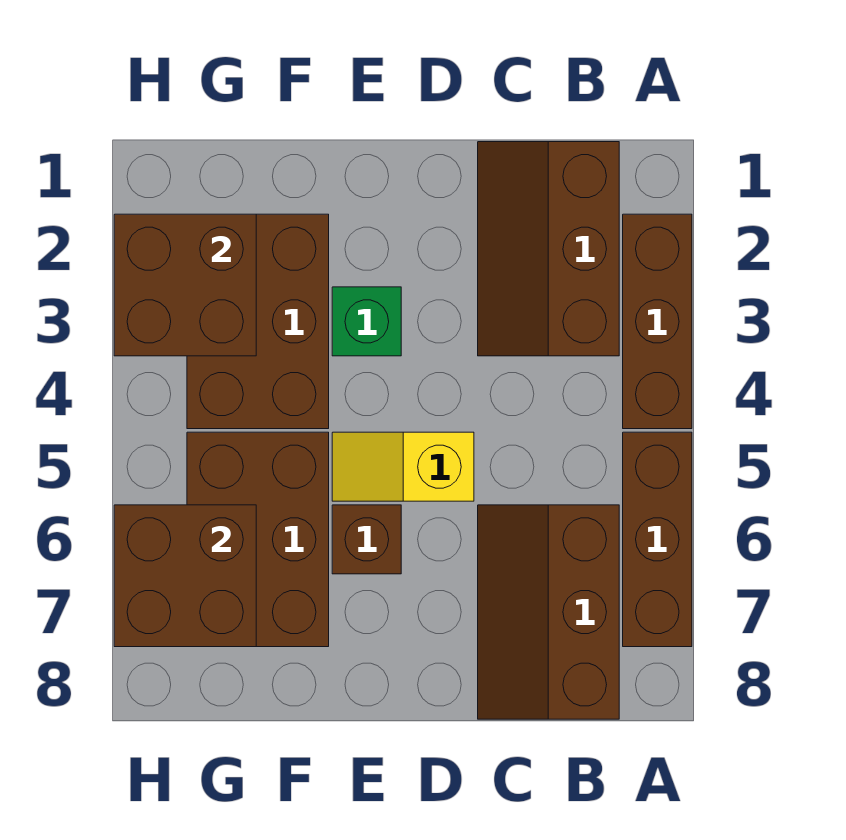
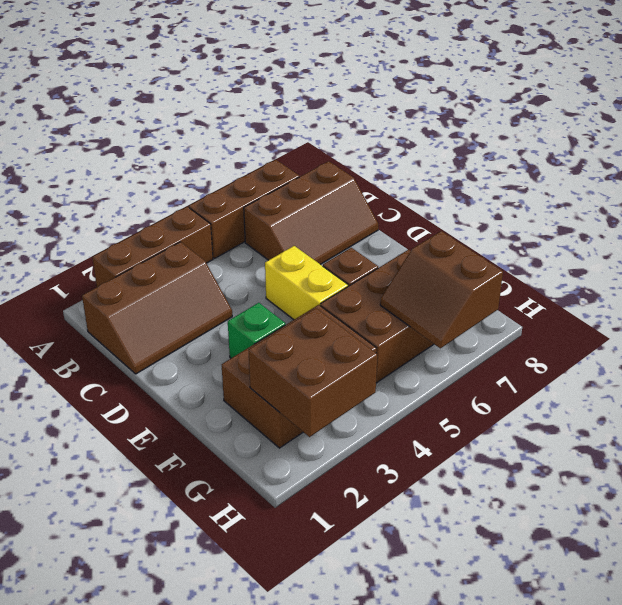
yellow slope D5:E5 level 1 top D -> yellow brick D5:E5 level 1
brown brick G6:H7 level 2 -> brown slope G6:H7 level 2 top 7

